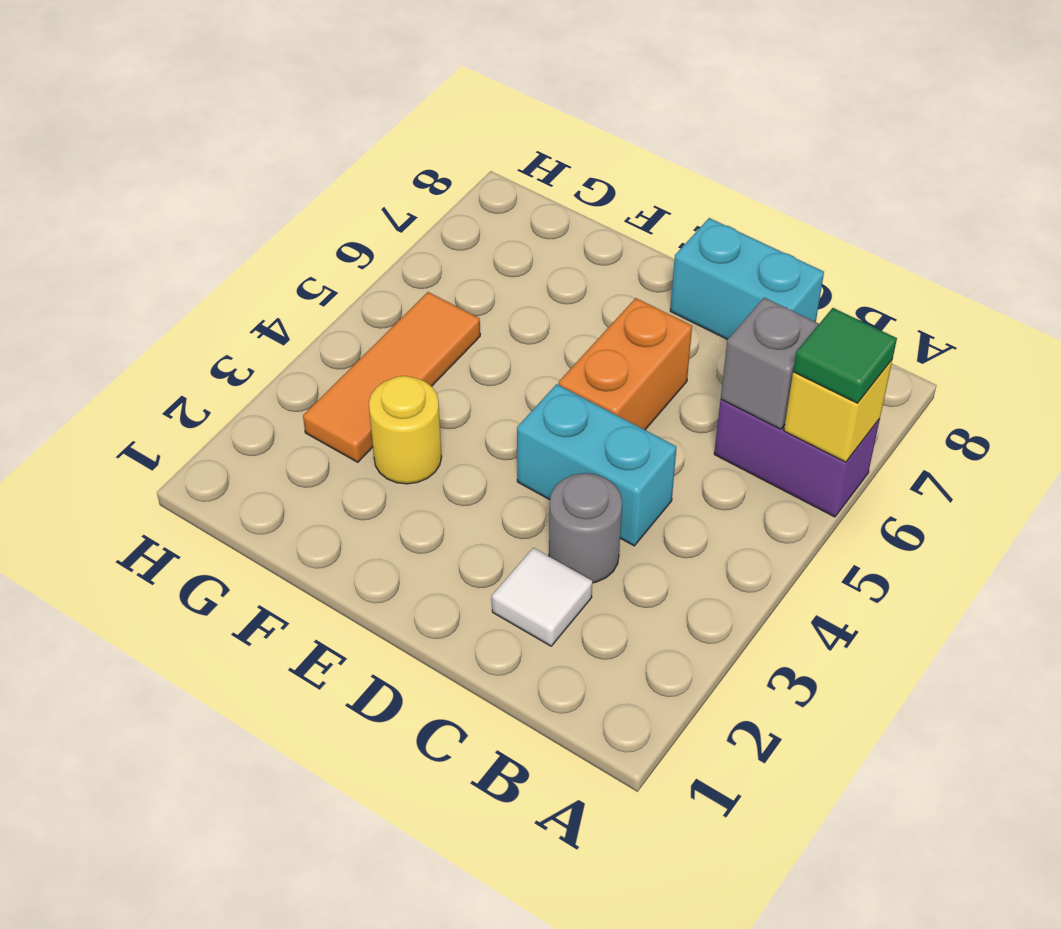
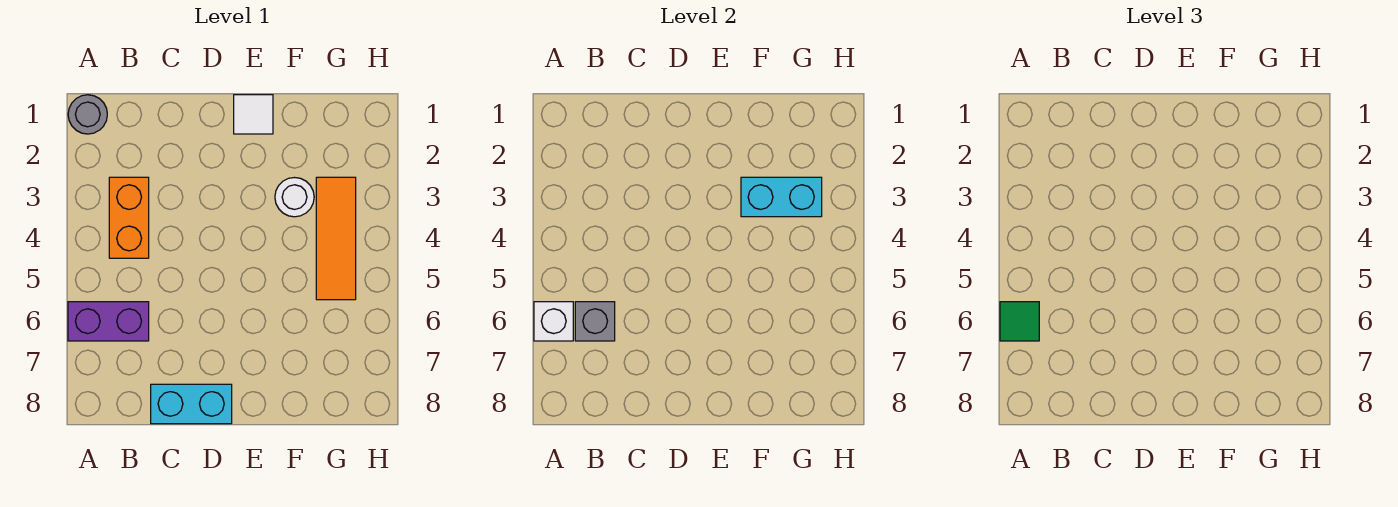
yellow brick A6 level 2 -> white brick A6 level 2
white tile C2 level 1 -> white tile E1 level 1
grey round brick C3 level 1 -> grey round brick A1 level 1
cyan brick C4:D4 level 1 -> cyan brick F3:G3 level 2
orange brick D5:D6 level 1 -> orange brick B3:B4 level 1
yellow round brick F3 level 1 -> white round brick F3 level 1

